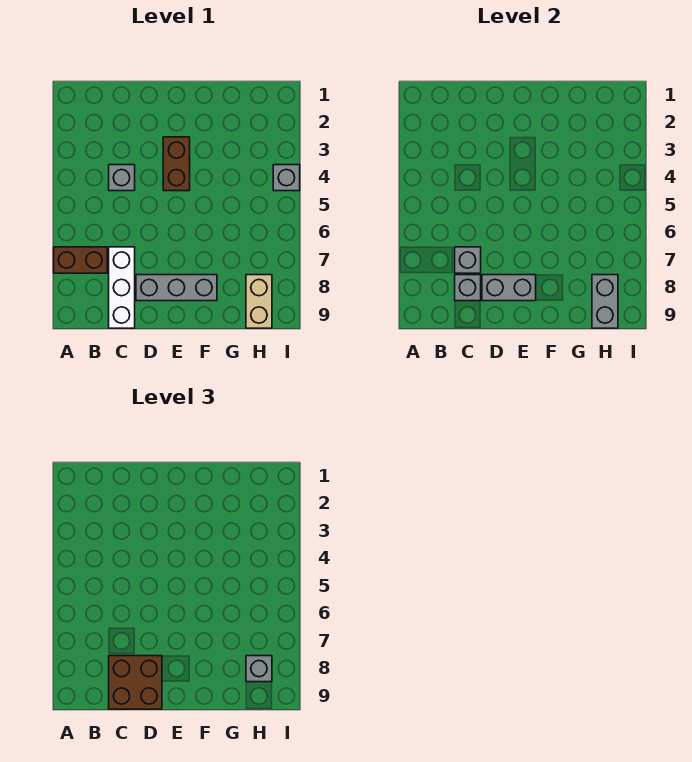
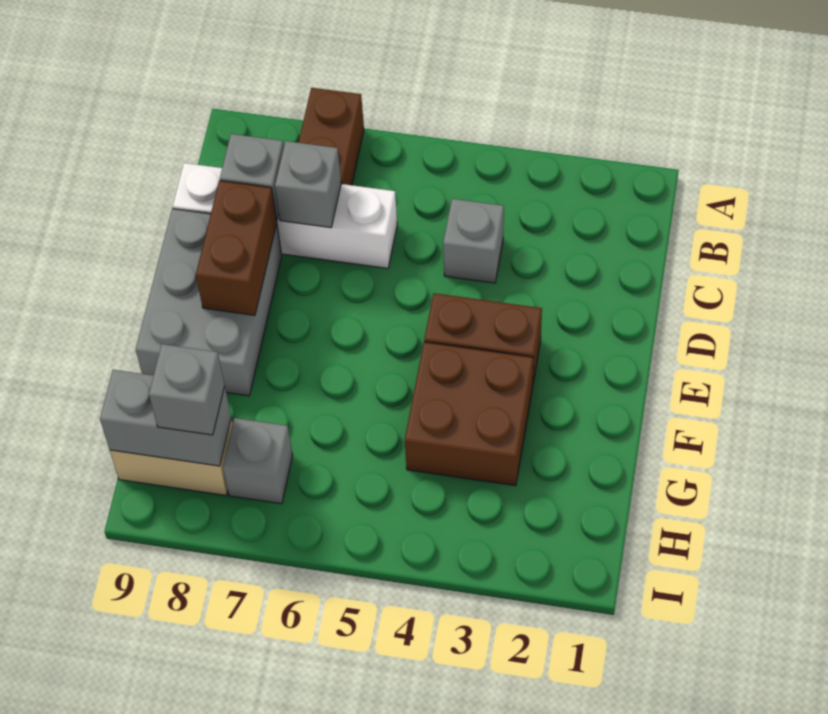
white brick C7:C9 level 1 -> white brick C6:C9 level 1
brown brick C8:D9 level 3 -> brown brick F3:G4 level 1
grey brick D8:F8 level 1 -> grey brick D8:F9 level 1
grey brick D8:E8 level 2 -> brown brick D8:E8 level 2
grey brick I4 level 1 -> grey brick H7 level 1

